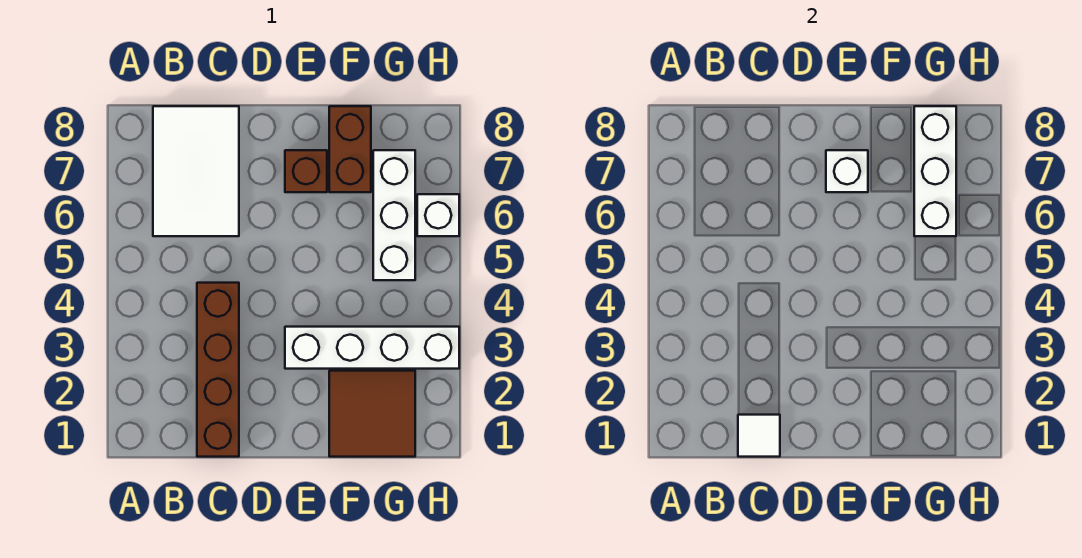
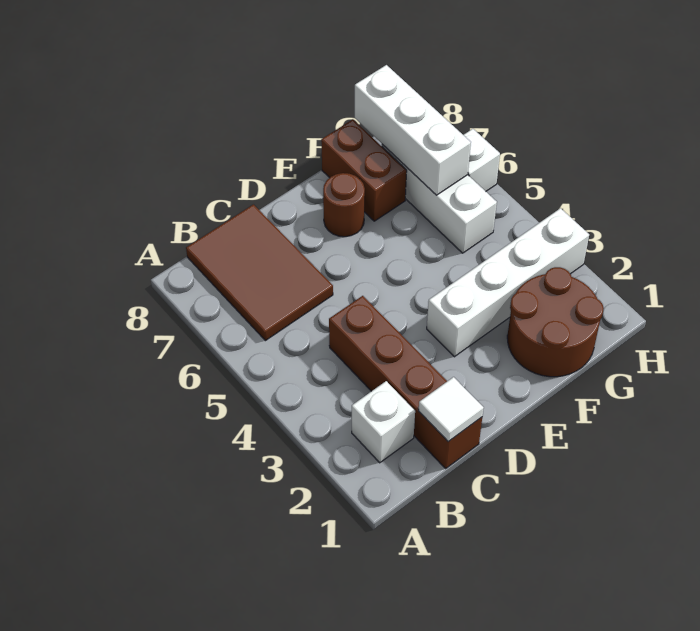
white tile B6:C8 level 1 -> brown tile B6:C8 level 1
brown brick E7 level 1 -> brown round brick E7 level 1
white brick E7 level 2 -> white brick B2 level 1
brown tile F1:G2 level 1 -> brown round brick F1:G2 level 1

